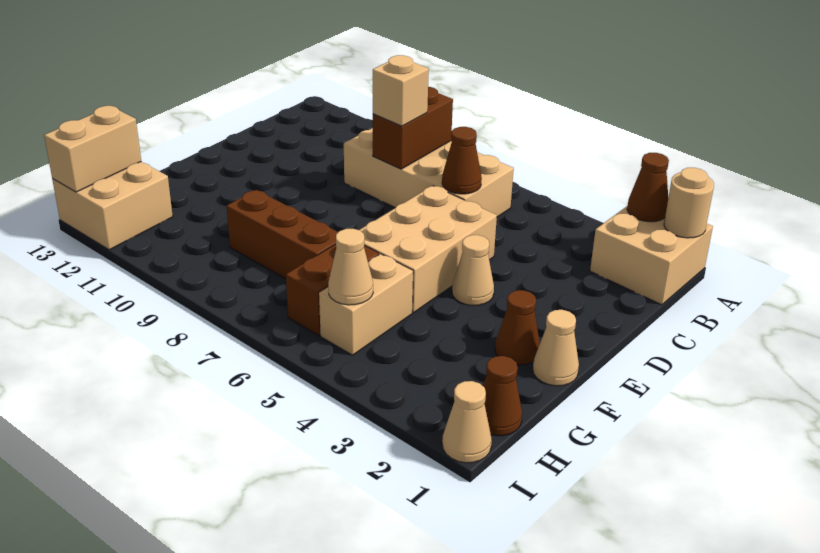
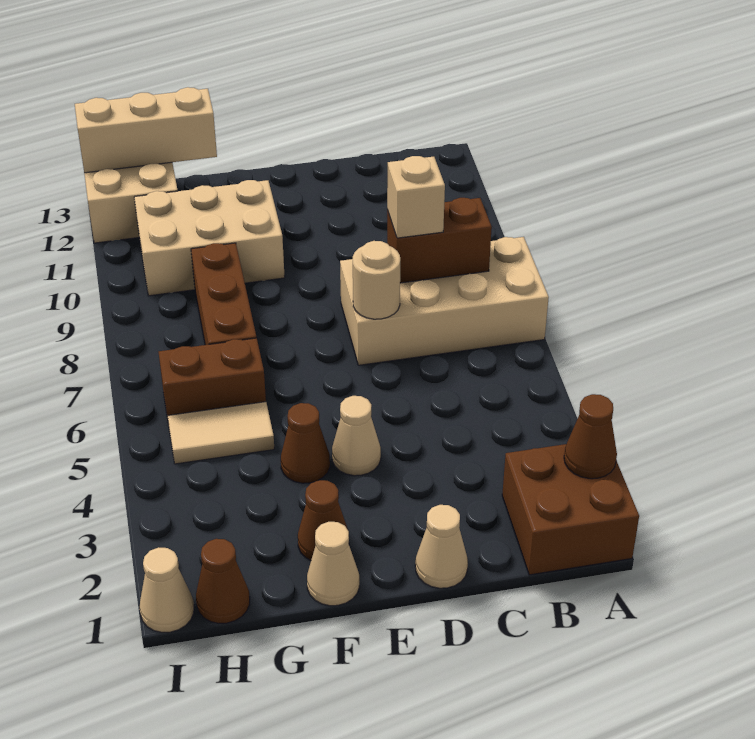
tan brick A1:B2 level 1 -> brown brick A1:B2 level 1
tan round brick A1 level 2 -> tan round brick D7 level 2
tan brick B6:C9 level 1 -> tan brick A7:D8 level 1
brown cone C6 level 2 -> brown cone F4 level 1
tan brick D5:F6 level 1 -> tan brick F10:H11 level 1
tan brick G5:H5 level 1 -> tan tile G5:H5 level 1
tan cone H5 level 2 -> tan cone D1 level 1
tan brick H13:I13 level 2 -> tan brick G13:I13 level 2

